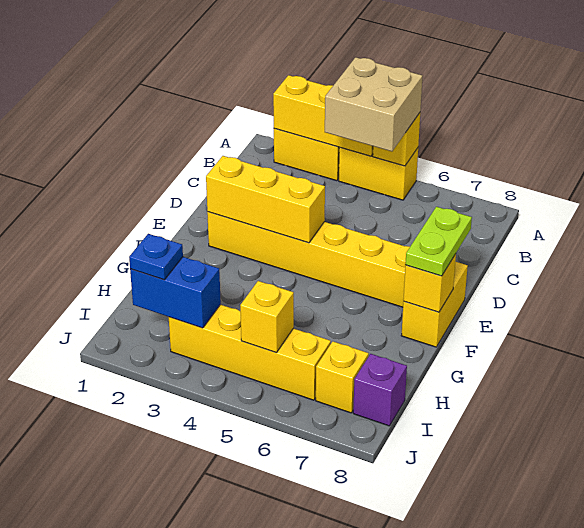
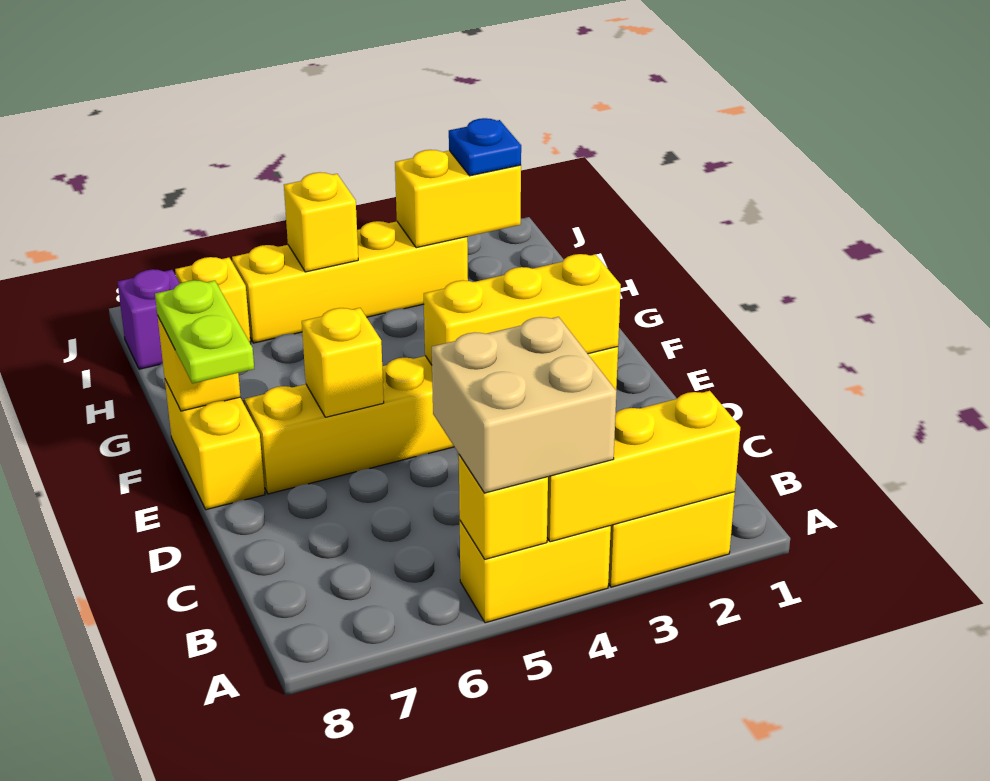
none -> yellow brick E6 level 2
blue brick I2:I3 level 2 -> yellow brick I2:I3 level 2

